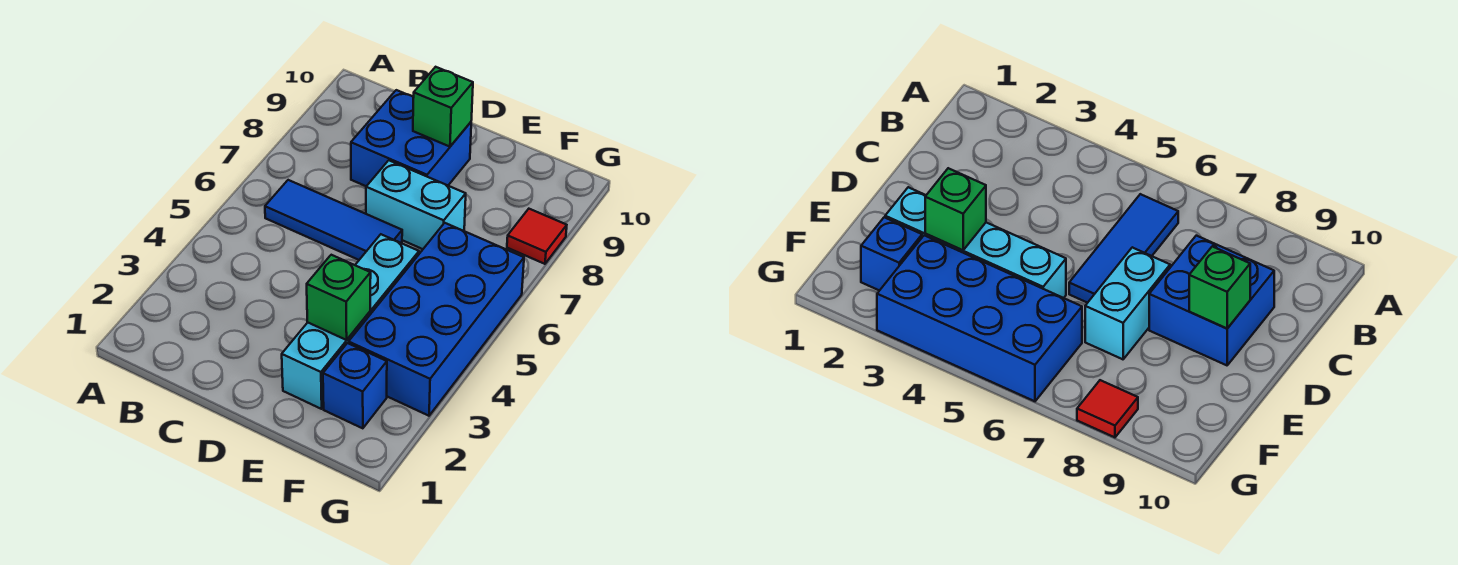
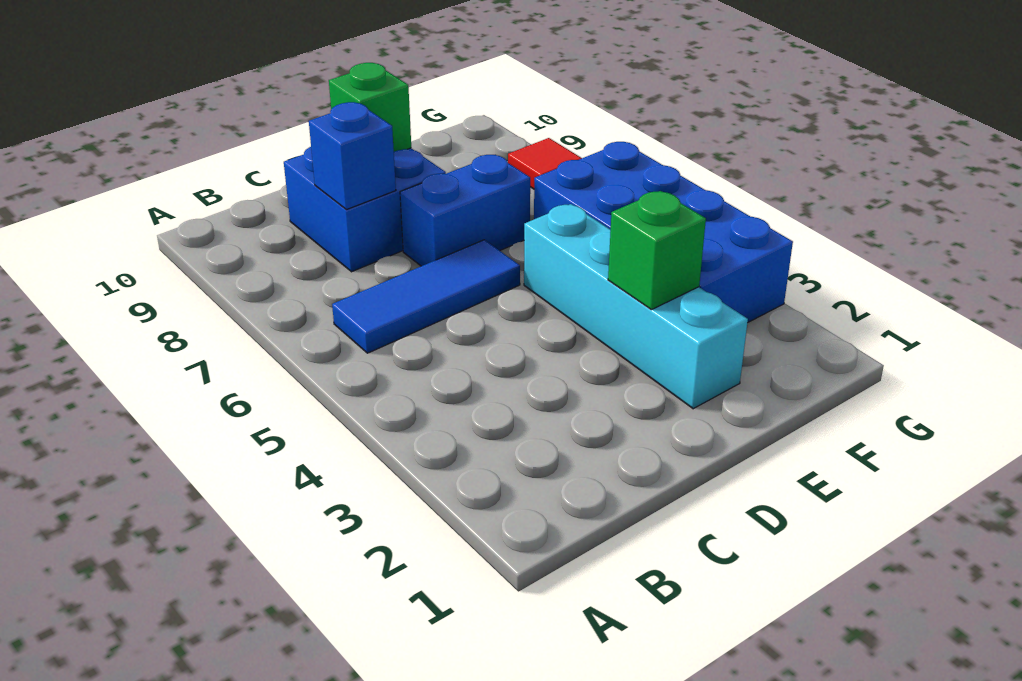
cyan brick D7:E7 level 1 -> blue brick D7:E7 level 1
blue brick F2 level 1 -> blue brick C8 level 2

